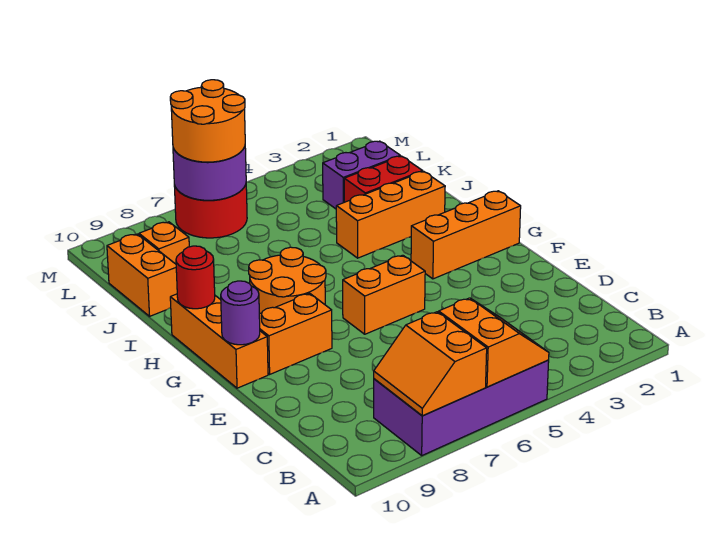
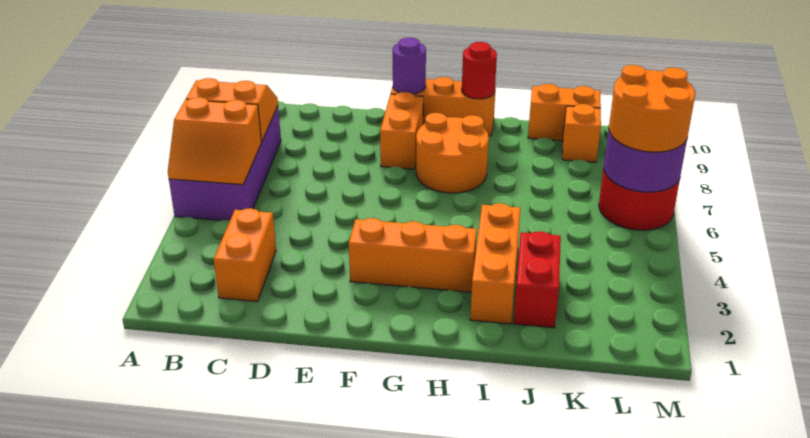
orange brick F5:F6 level 1 -> orange brick C2:C3 level 1
orange brick G1:G3 level 1 -> orange brick F3:H3 level 1
purple brick K2:K3 level 1 -> none

